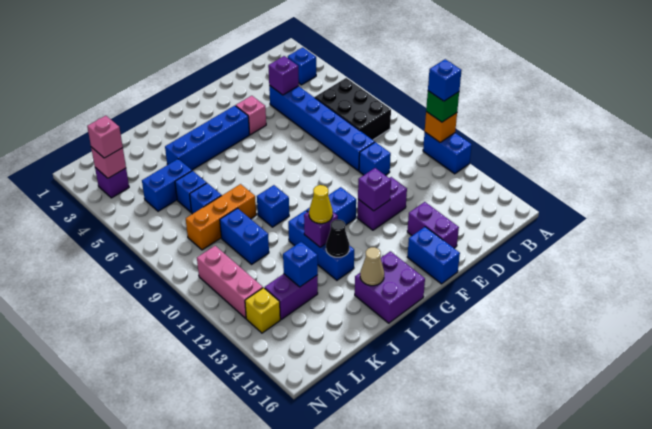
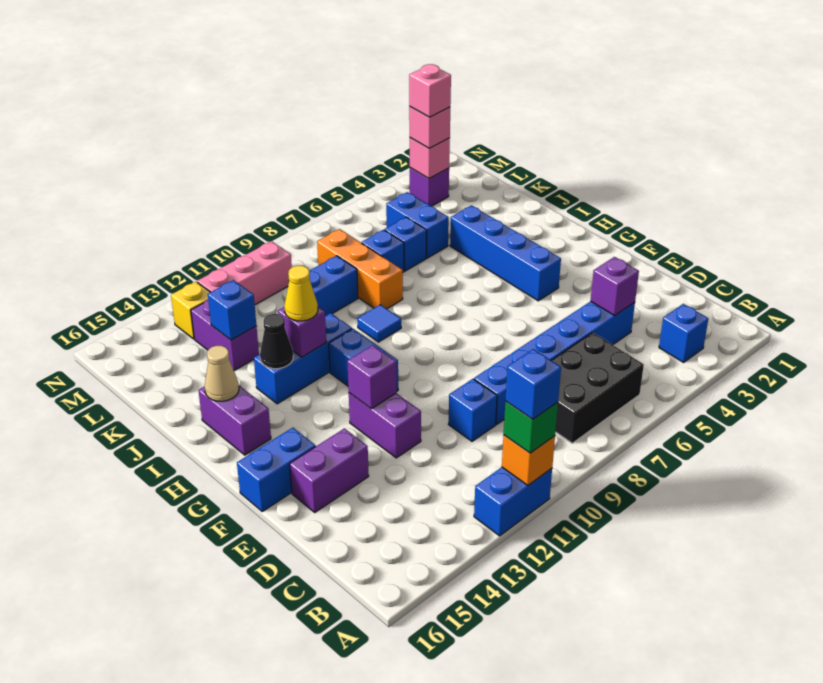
pink brick F4 level 1 -> pink brick M3 level 4
purple brick H15:I16 level 1 -> purple brick H15:I15 level 1
blue brick I9 level 1 -> blue tile I9 level 1

